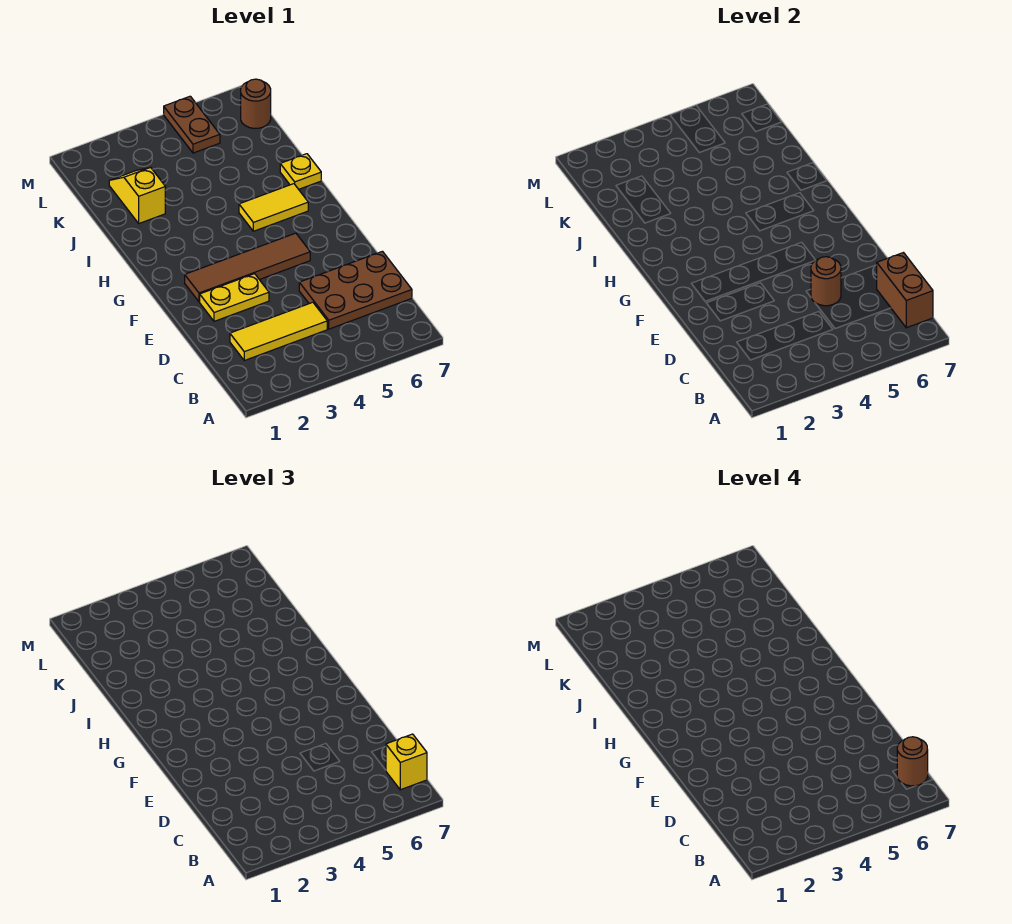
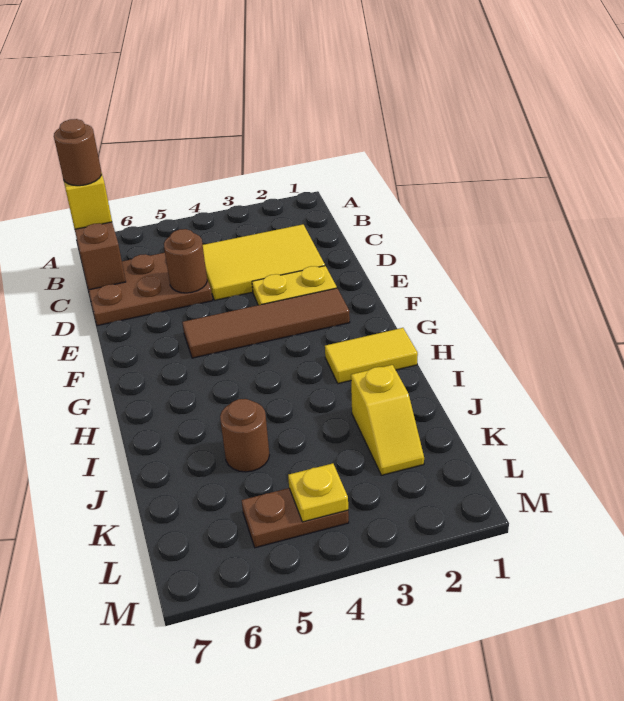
yellow tile C2:C4 level 1 -> yellow tile C2:D4 level 1
yellow tile H5:H6 level 1 -> yellow tile H1:H2 level 1
yellow plate I7 level 1 -> yellow plate L4 level 2
brown plate L5:M5 level 1 -> brown plate L4:L5 level 1
brown round brick L7 level 1 -> brown round brick J5 level 1

